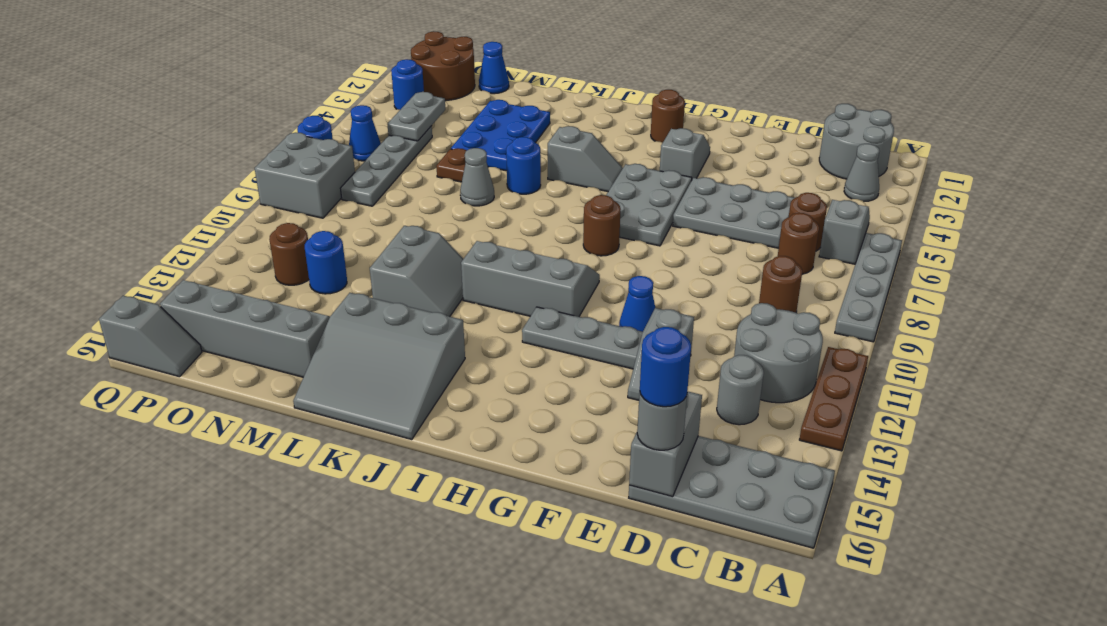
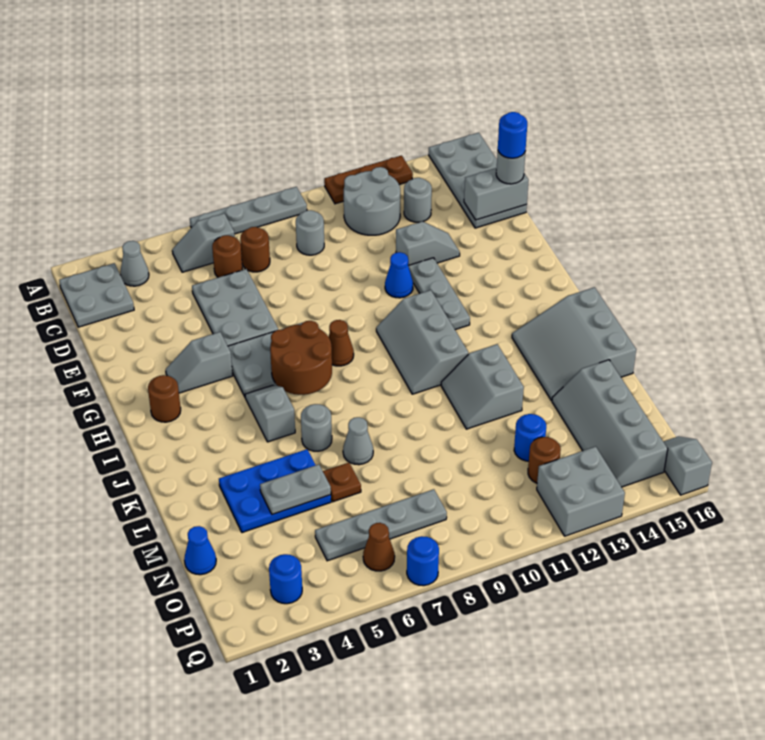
grey round brick B1:C2 level 1 -> grey plate B1:C2 level 1
brown round brick C9 level 1 -> grey round brick C9 level 1
brown round brick H8 level 1 -> brown cone H8 level 1
grey slope J14:L16 level 1 top 14 -> grey slope J14:L16 level 1 top 16
blue round brick K6 level 1 -> grey round brick K6 level 1
grey slope K11:L12 level 1 top L -> grey slope K11:L12 level 1 top 12
brown round brick O1:P2 level 1 -> brown round brick H6:I7 level 2
grey plate O4:O5 level 2 -> grey plate M4:M5 level 2
blue cone P6 level 1 -> brown cone P6 level 1
grey brick P8:Q9 level 1 -> grey brick P12:Q13 level 1

